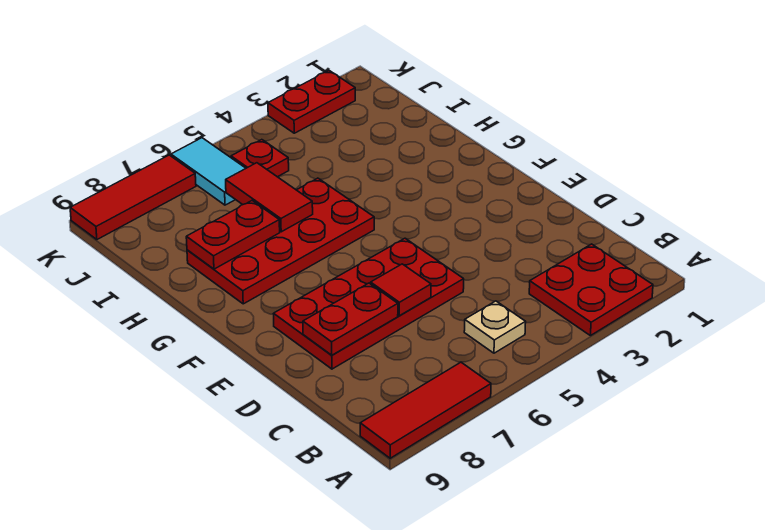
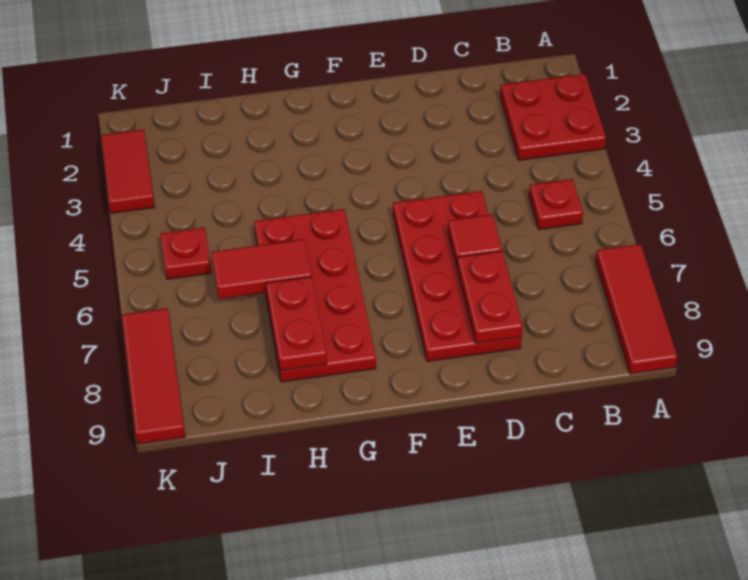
tan plate B5 level 1 -> red plate B5 level 1
cyan tile J6:K6 level 1 -> none
red plate K2:K3 level 1 -> red tile K2:K3 level 1

